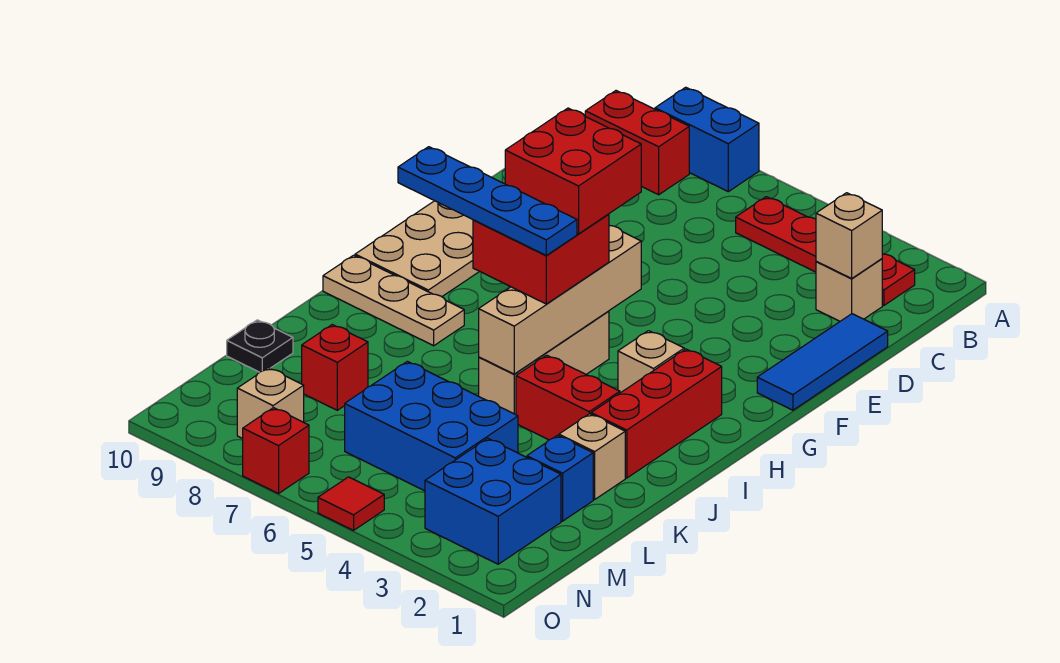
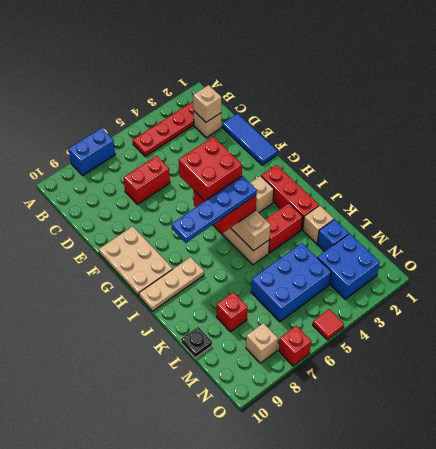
red brick B8:B9 level 1 -> red brick D6:D7 level 1

